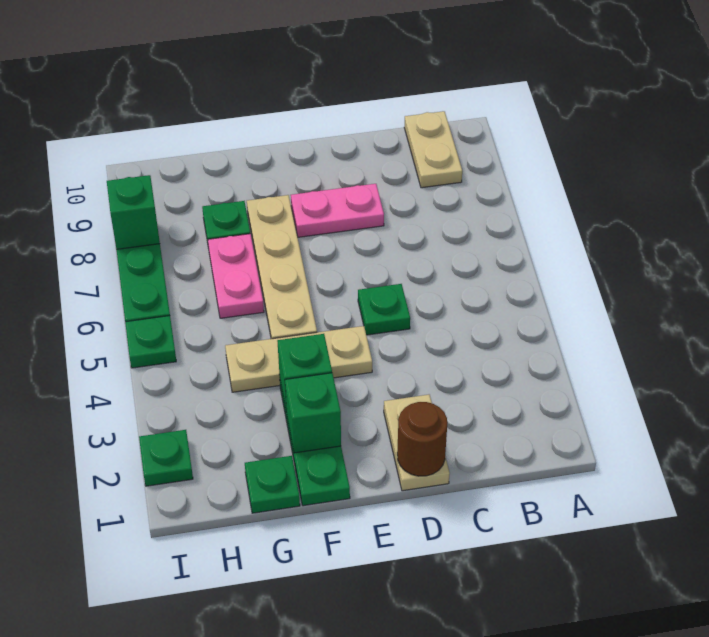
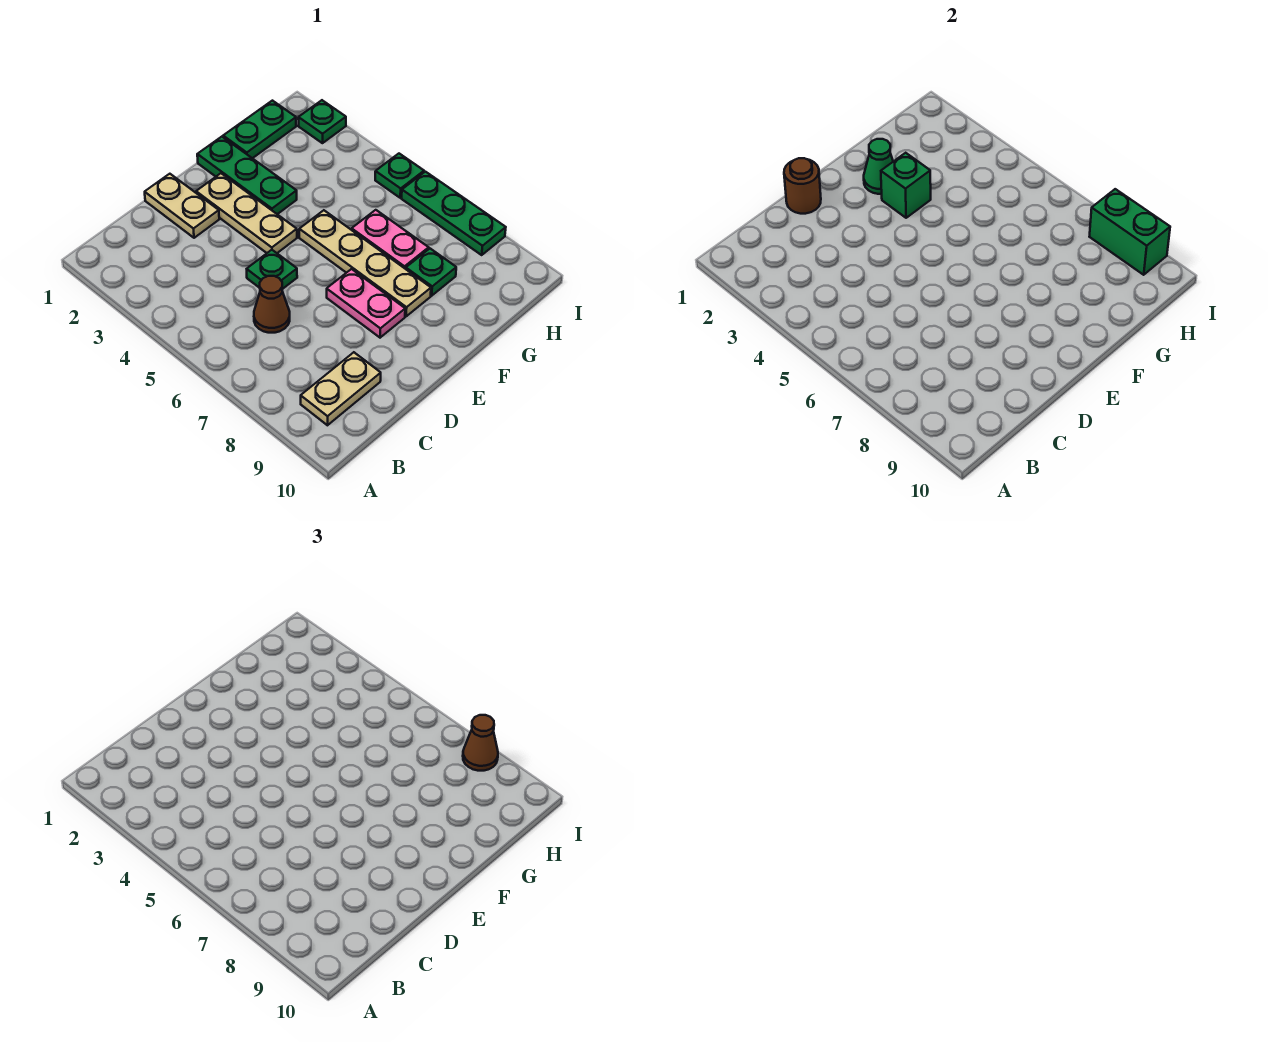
tan plate B9:B10 level 1 -> tan plate B9:C9 level 1
none -> brown cone C6 level 1
pink plate D8:E8 level 1 -> pink plate E7:E8 level 1
tan plate E4:G4 level 1 -> tan plate E2:E4 level 1
green brick F2 level 2 -> green cone F2 level 2
green plate G1 level 1 -> green plate G1:H1 level 1
green brick I8 level 2 -> green brick I8:I9 level 2
none -> brown cone I8 level 3

